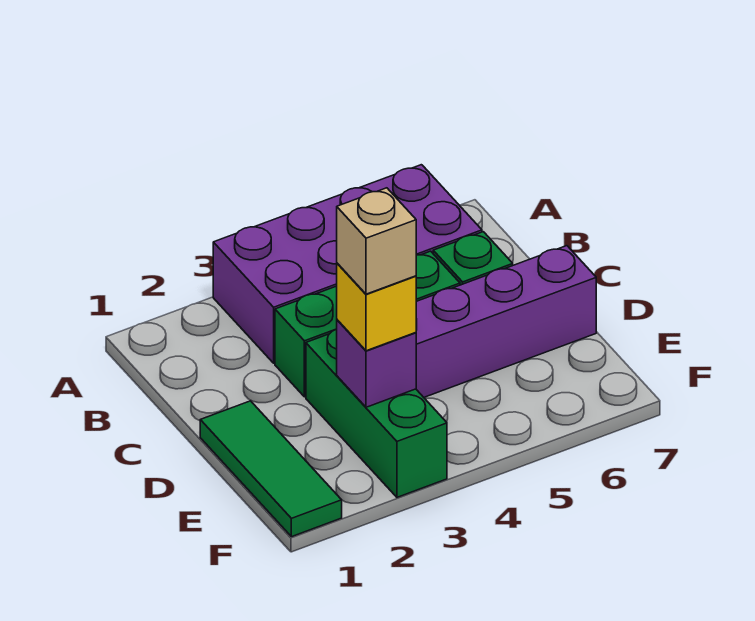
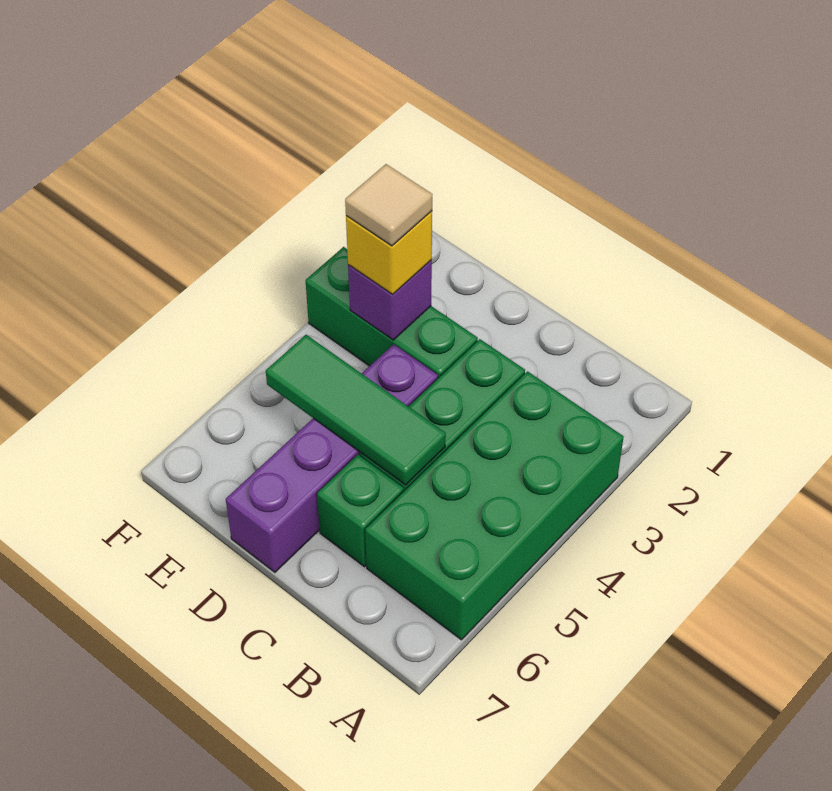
purple brick A3:B6 level 1 -> green brick A3:B6 level 1
green tile D1:F1 level 1 -> green tile C5:E5 level 2
tan brick E3 level 4 -> tan tile E3 level 4

